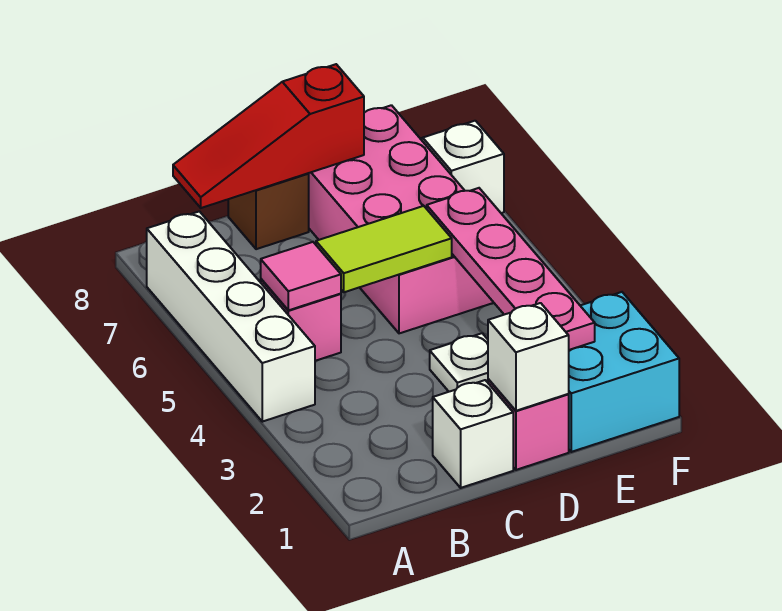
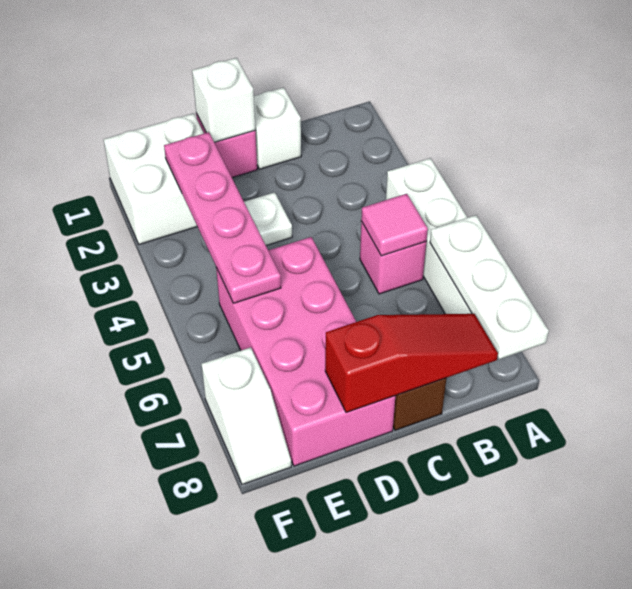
none -> white plate A6:A8 level 2
lime tile C5:D5 level 2 -> none
cyan brick E1:F2 level 1 -> white brick E1:F2 level 1

